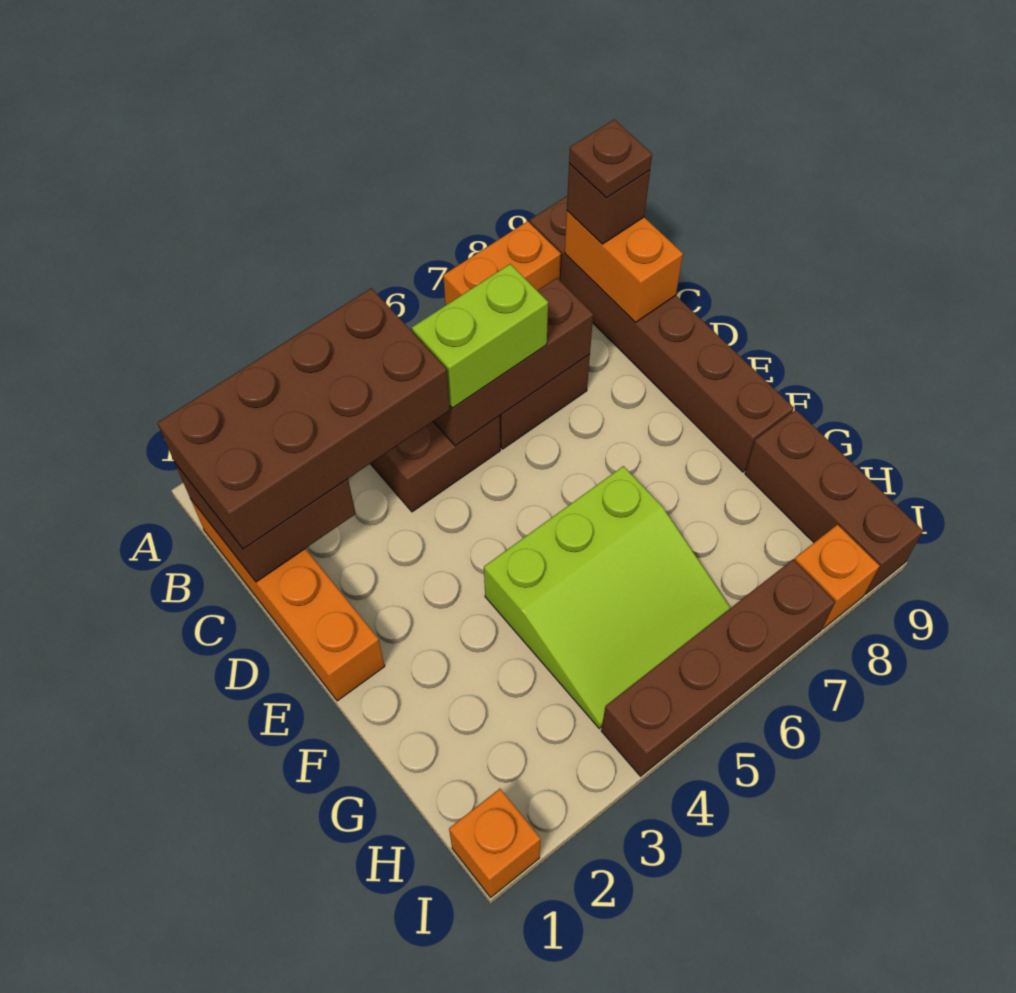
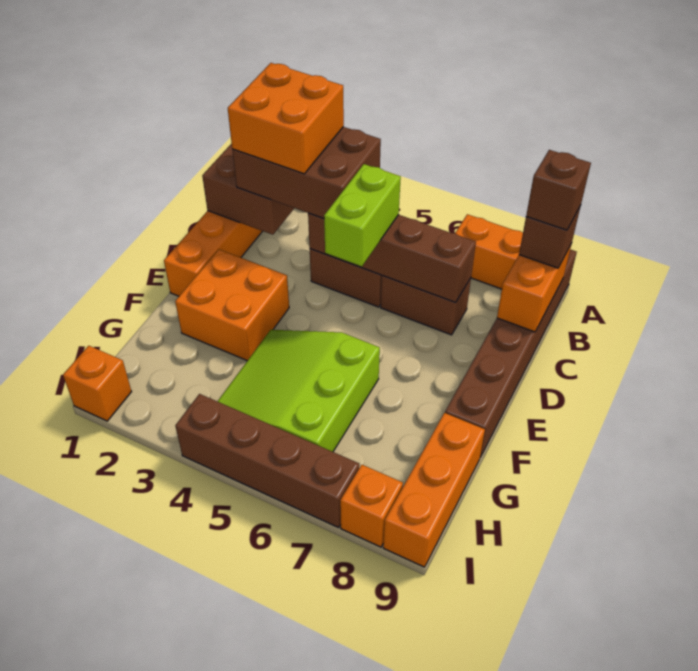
brown brick B1:C4 level 3 -> brown brick B2:C4 level 3
none -> orange brick B2:C3 level 4
brown plate B9 level 4 -> brown brick B9 level 4
brown brick C5:C7 level 2 -> brown brick C4:C7 level 2
lime brick C5:C6 level 3 -> lime brick C5:D5 level 3
none -> orange brick E2:F3 level 1
lime slope F4:H6 level 1 top F -> lime slope F4:H6 level 1 top 6
brown brick G9:I9 level 1 -> orange brick G9:I9 level 1

